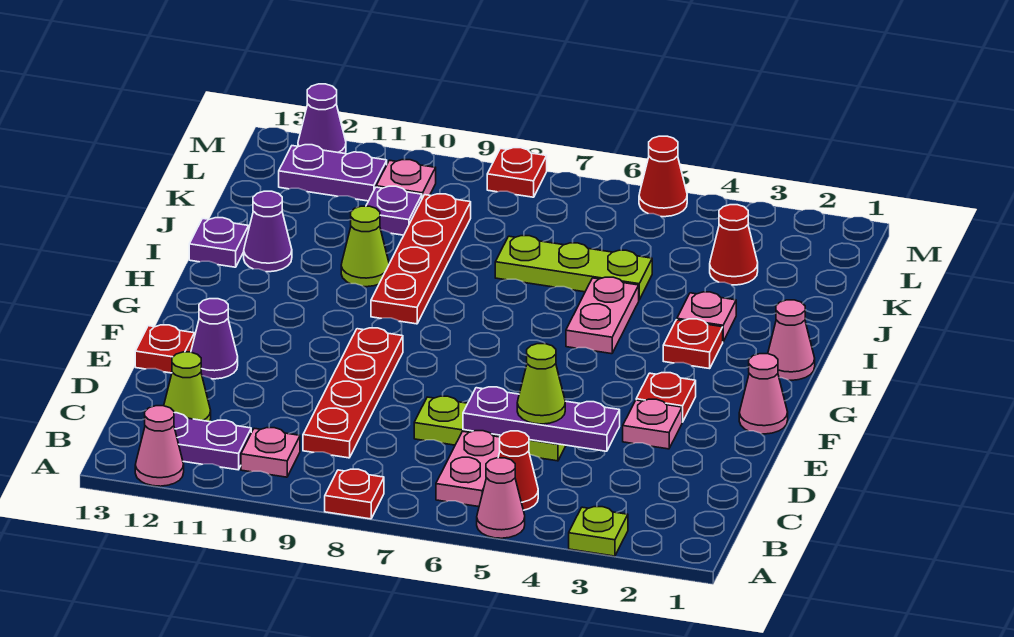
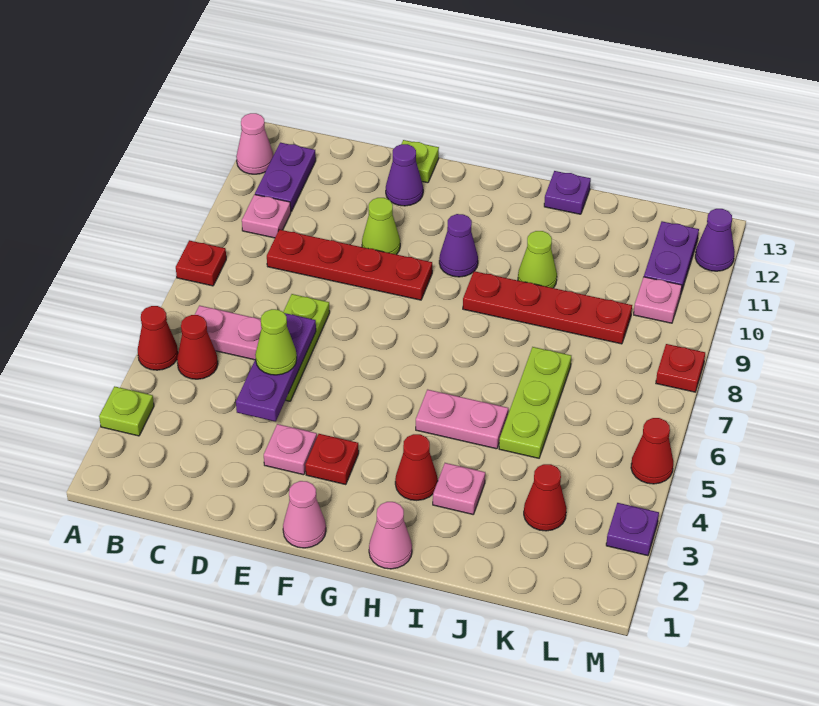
pink cone A5 level 1 -> red cone A5 level 1
lime cone C12 level 1 -> lime cone E10 level 1
red plate E13 level 1 -> lime plate E13 level 1
red plate H3 level 1 -> red cone H3 level 1
purple cone I12 level 1 -> purple cone G10 level 1
purple plate K10 level 1 -> purple plate M3 level 1

